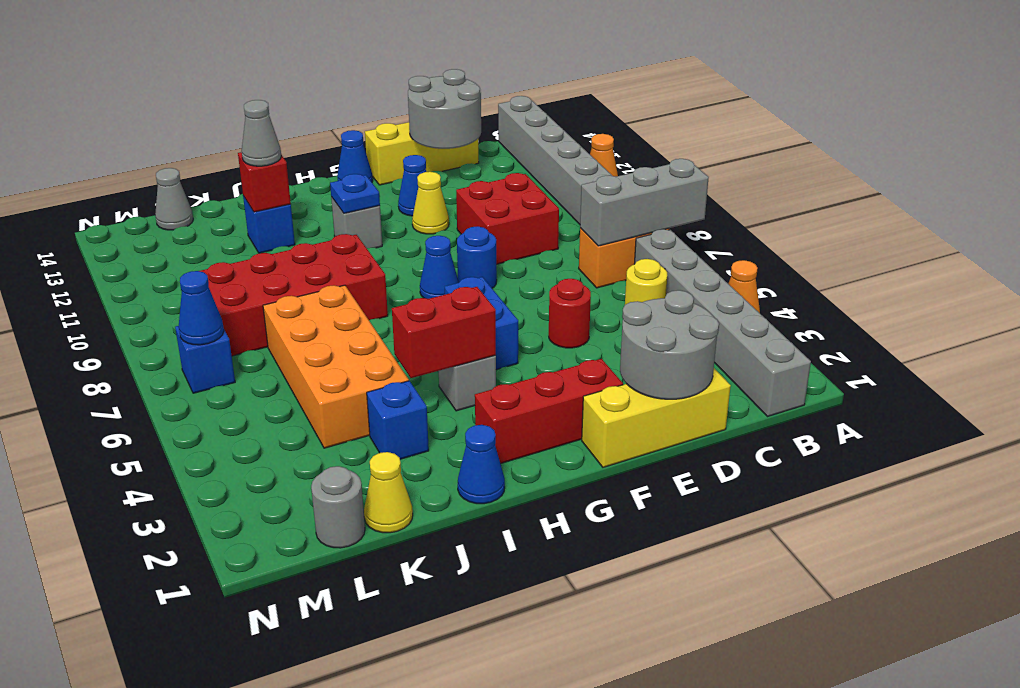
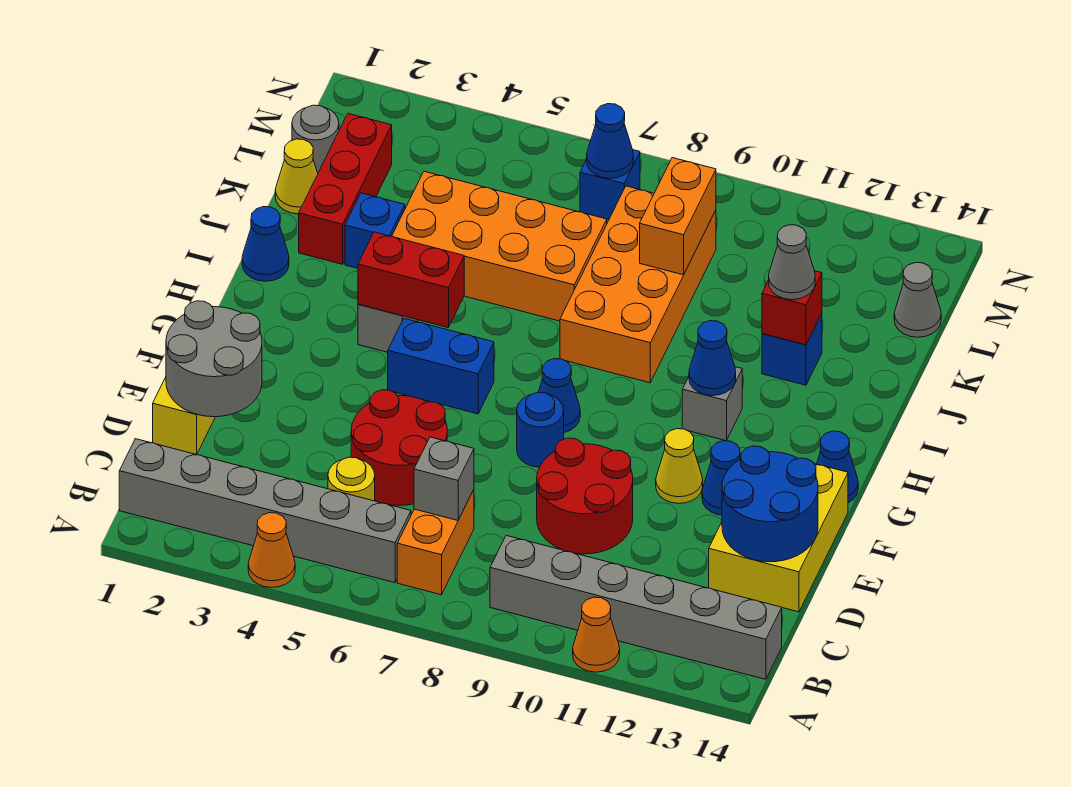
grey brick A7:C7 level 2 -> grey brick C7 level 2
red brick D9:E10 level 1 -> red round brick D9:E10 level 1
grey round brick D13:E14 level 2 -> blue round brick D13:E14 level 2
yellow brick D14:F14 level 1 -> yellow brick D13:F14 level 1
red round brick E5 level 1 -> red round brick D5:E6 level 1
red brick F2:H2 level 1 -> red brick J2:L2 level 1
red brick H4:I4 level 2 -> red brick H4:H5 level 2
blue plate H11 level 2 -> blue cone H11 level 2
red brick I8:L9 level 1 -> orange brick I8:L9 level 1
none -> orange brick K9:L9 level 2

